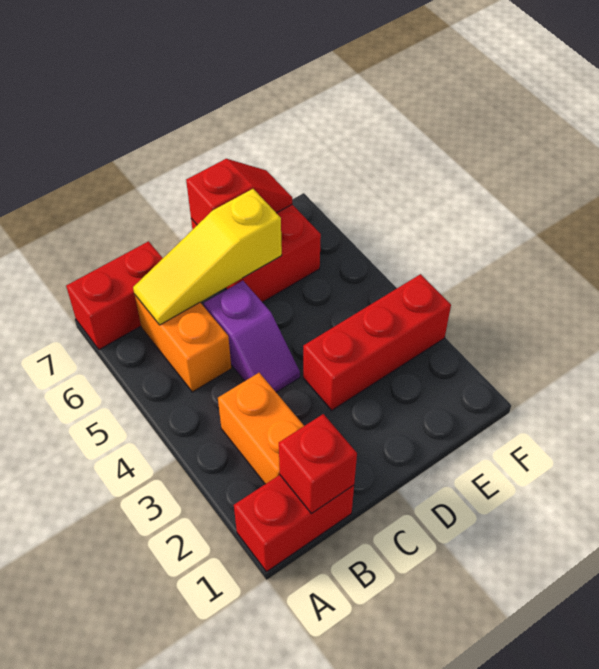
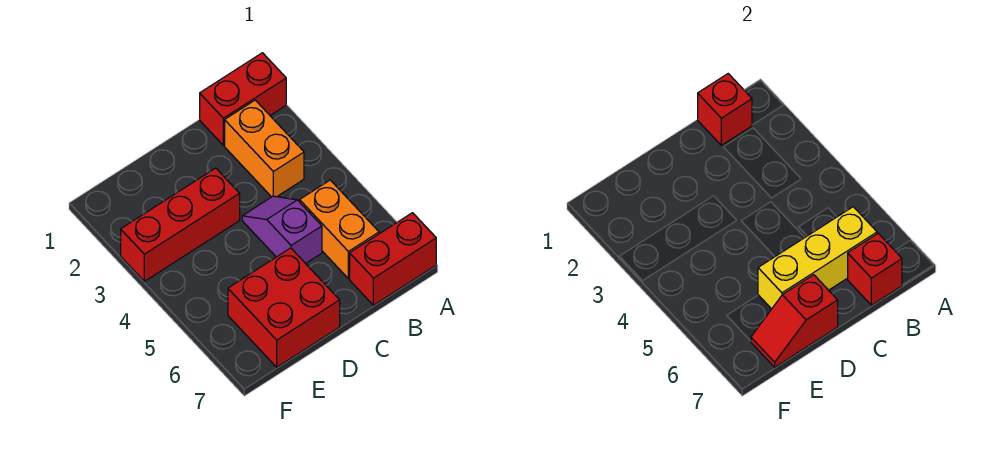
yellow slope B6:D6 level 2 top D -> yellow brick B6:D6 level 2
none -> red brick B7 level 2

